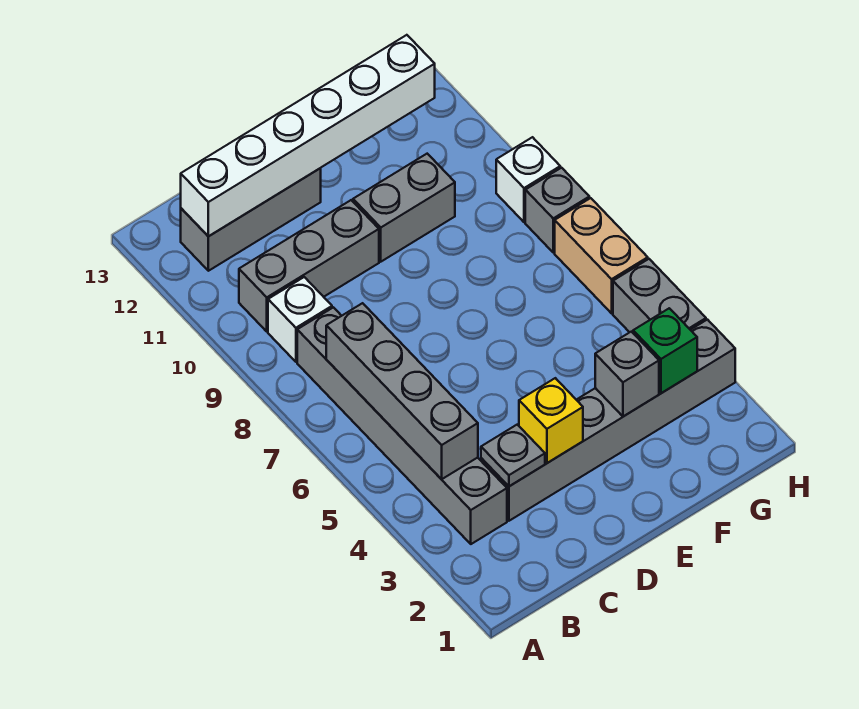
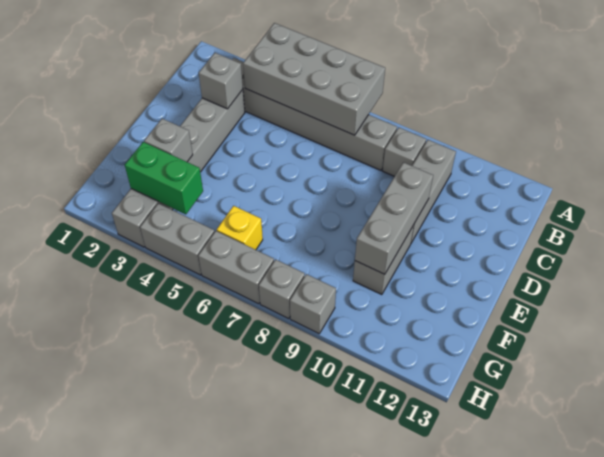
grey brick B4:B7 level 2 -> grey brick A4:B7 level 2
white brick B9 level 1 -> grey brick B9 level 1
grey brick B12:D12 level 1 -> grey brick D10:F10 level 2
white brick B12:G12 level 2 -> none
grey plate C3 level 2 -> grey brick C3 level 2
yellow brick D3 level 2 -> yellow brick G6 level 1
green brick G3 level 2 -> green brick G3:G4 level 2
tan brick H6:H7 level 1 -> grey brick H6:H7 level 1
white brick H9 level 1 -> grey brick H9 level 1

